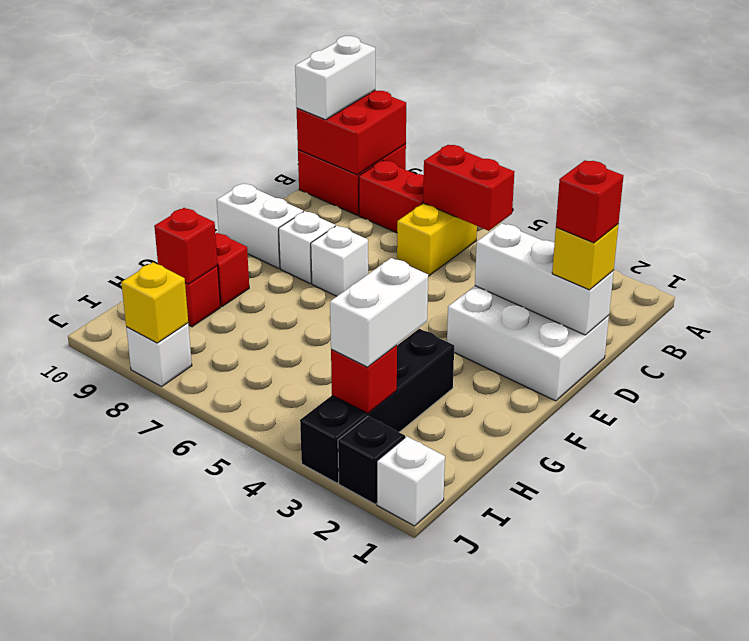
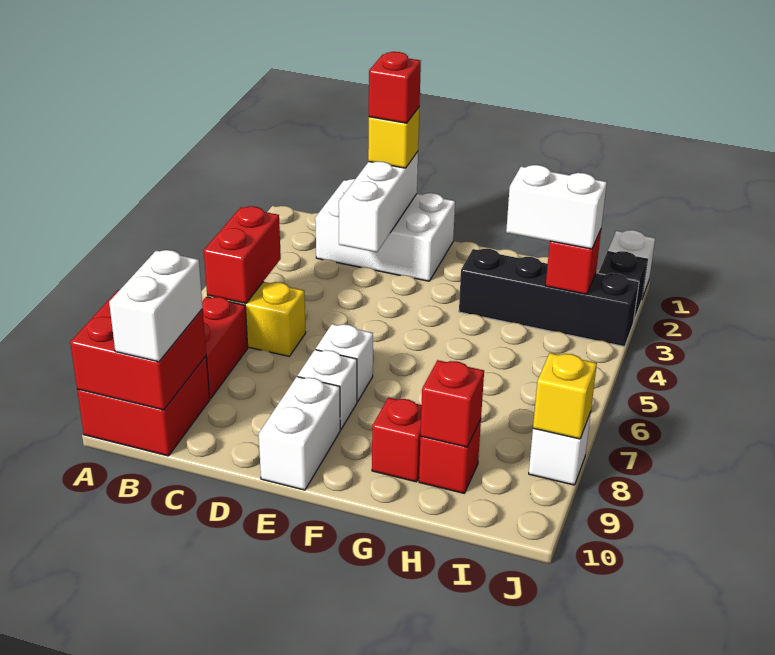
white brick A10:B10 level 3 -> white brick B9:B10 level 3
white brick D1:E3 level 1 -> white brick C1:E2 level 1

